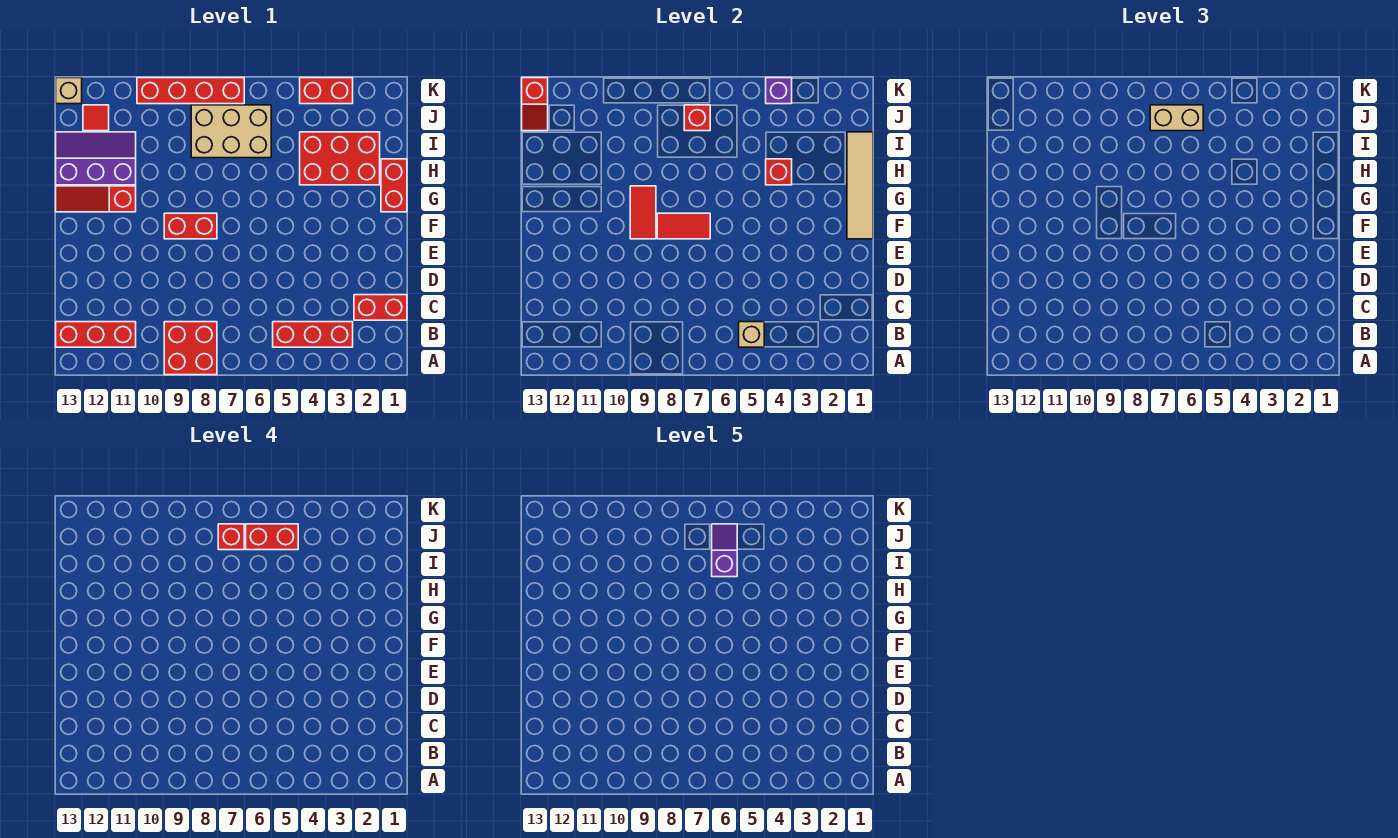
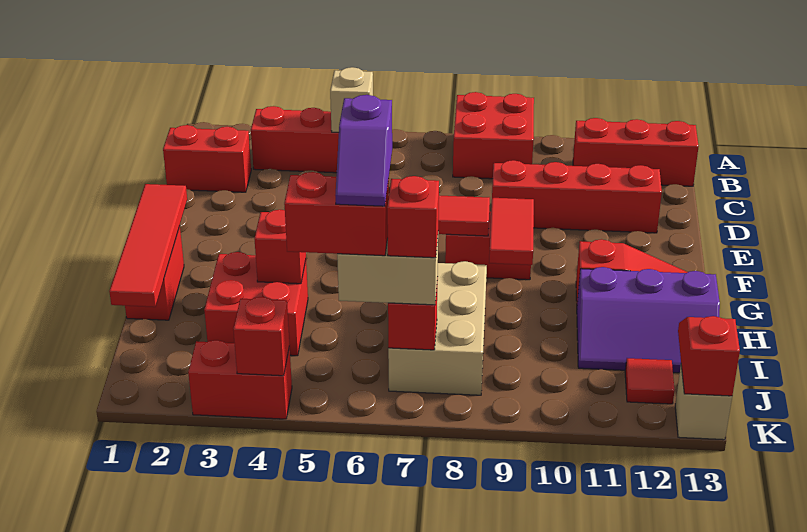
tan tile F1:I1 level 2 -> red tile F1:I1 level 2
red brick H2:I4 level 1 -> red brick H3:I4 level 1
tan brick I6:J8 level 1 -> tan brick H7:J8 level 1
purple brick K4 level 2 -> red brick K4 level 2
red brick K7:K10 level 1 -> red brick D9:D12 level 1

